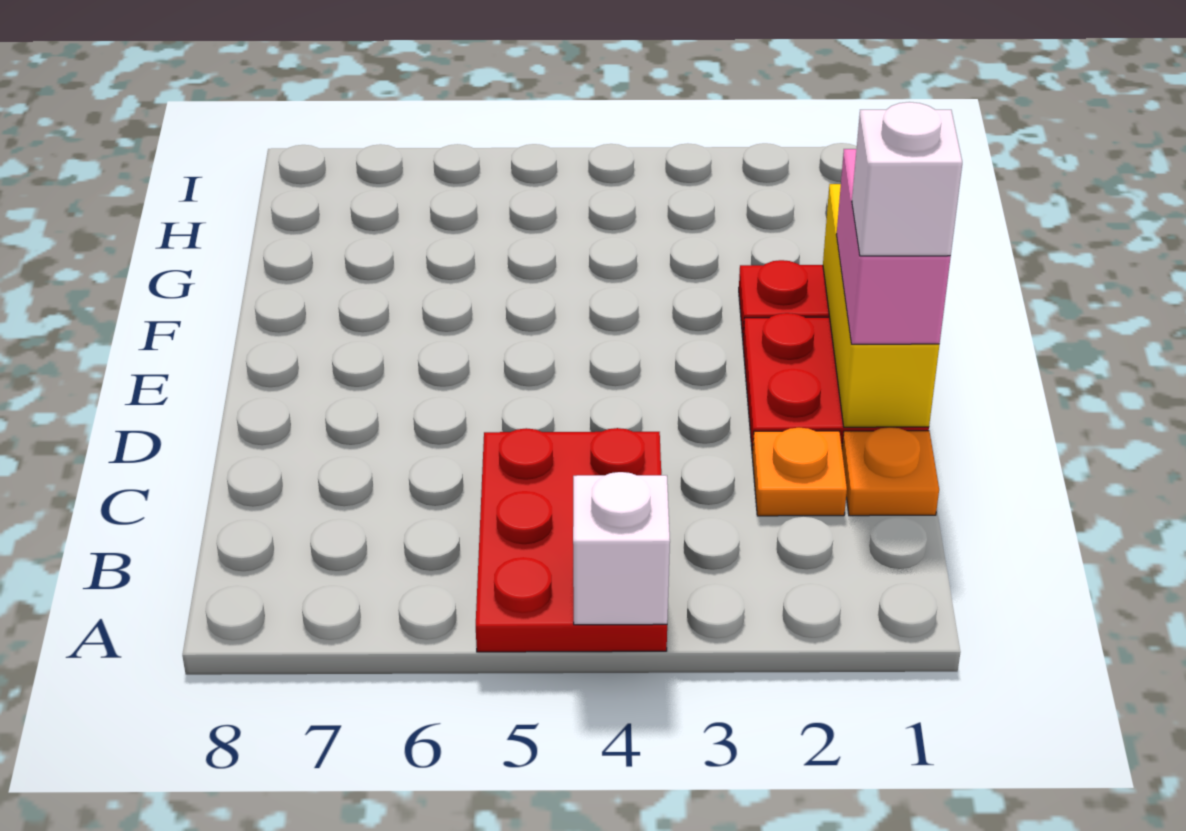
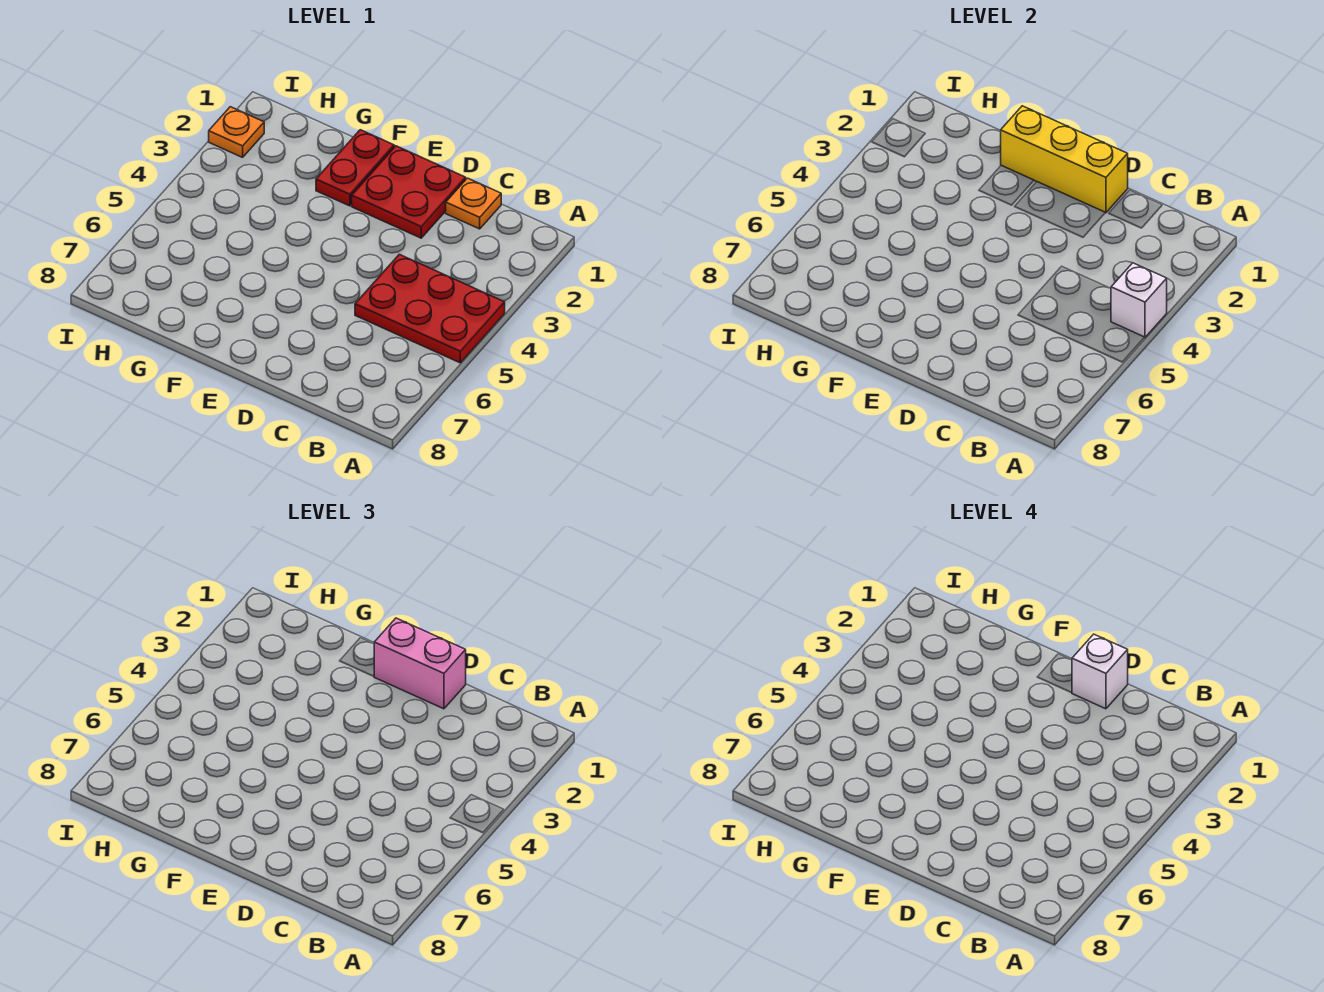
orange plate C2 level 1 -> orange plate I2 level 1

